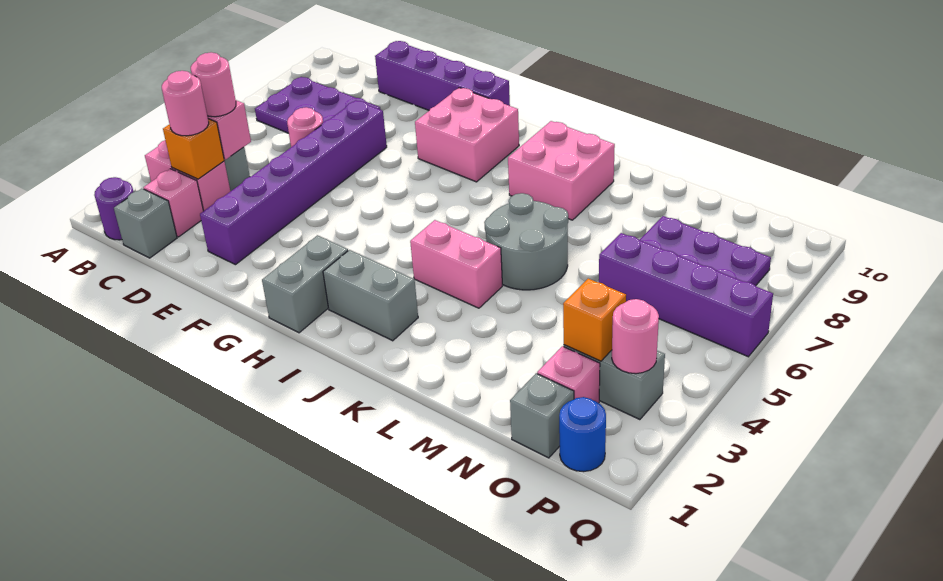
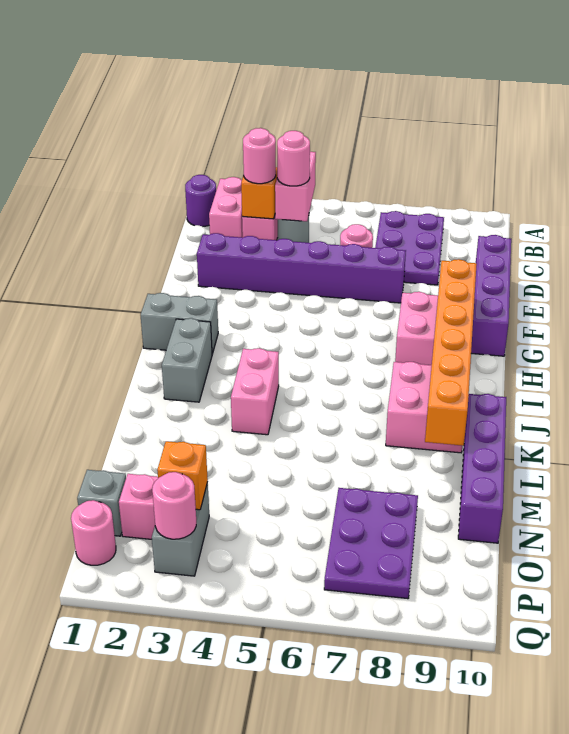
grey brick C1 level 1 -> none
pink brick C2 level 1 -> pink brick B2:C2 level 1
none -> orange brick G9:L9 level 2
grey round brick K5:L6 level 1 -> none
purple brick N6:Q6 level 1 -> purple brick K10:N10 level 1
blue round brick P1 level 1 -> pink round brick P1 level 1

